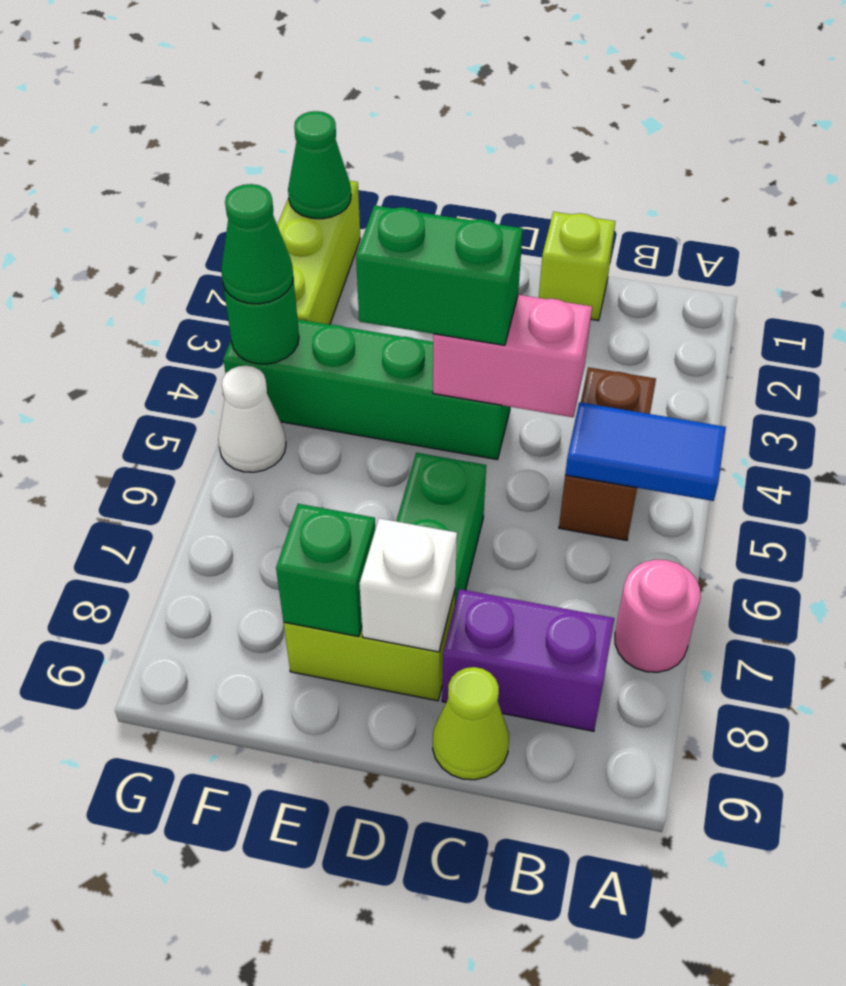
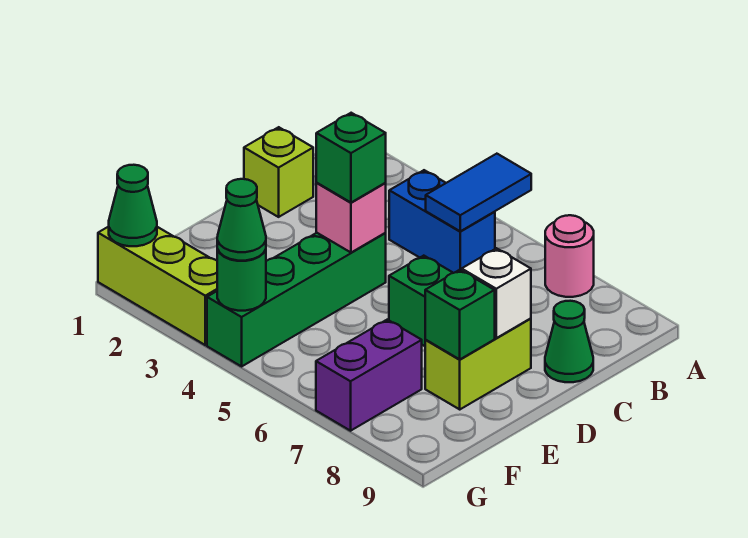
brown brick B4:B5 level 1 -> blue brick B4:B5 level 1
purple brick B8:C8 level 1 -> purple brick F7:G7 level 1
pink brick C4:D4 level 2 -> pink brick D4 level 2
lime cone C9 level 1 -> green cone C9 level 1
green brick D4:E4 level 3 -> green brick D4 level 3
white cone G5 level 1 -> none

